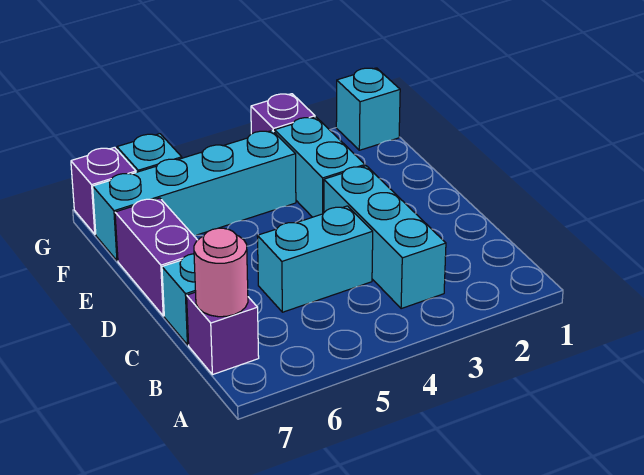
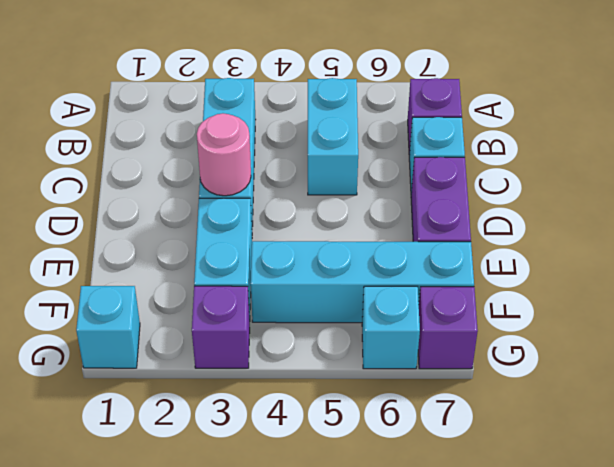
pink round brick B7 level 2 -> pink round brick D3 level 2
cyan brick C4:C5 level 1 -> cyan brick B5:C5 level 1

